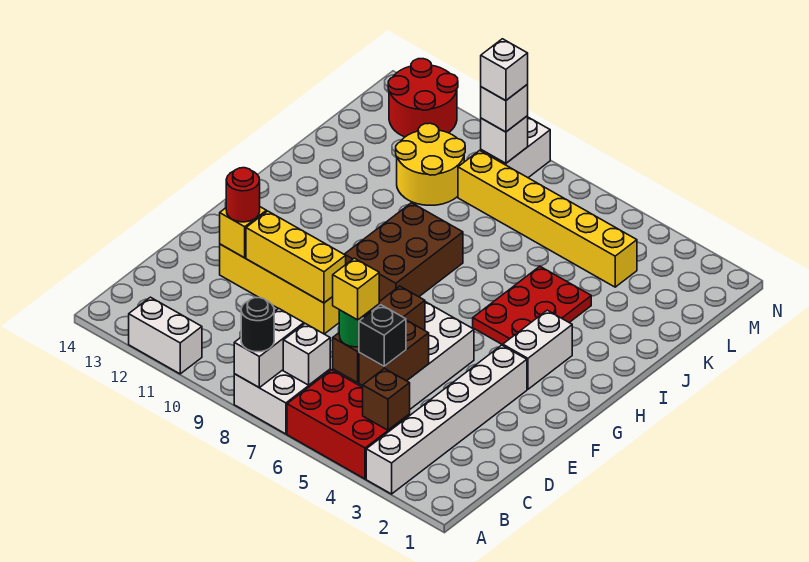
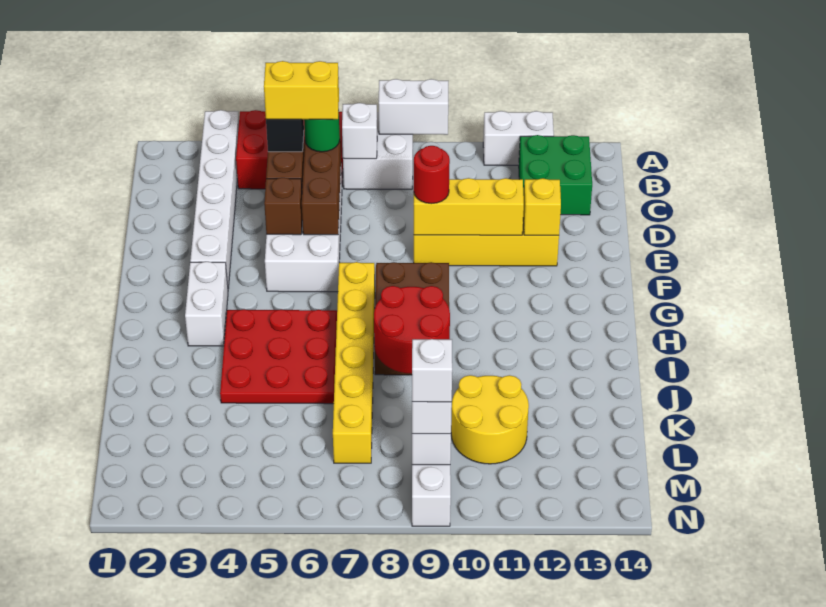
white brick A8:B8 level 2 -> white brick A8:A9 level 2
black round brick A8 level 3 -> none
brown brick B4 level 2 -> brown brick E5 level 2
none -> green brick B12:C13 level 1
yellow brick C6 level 4 -> yellow brick C5:C6 level 4
red round brick E12 level 3 -> red round brick E9 level 3
red plate H4:J5 level 1 -> red plate H4:J6 level 1
yellow brick L4:L9 level 1 -> yellow brick G7:L7 level 1
red round brick M12:N13 level 1 -> red round brick I8:J9 level 2

